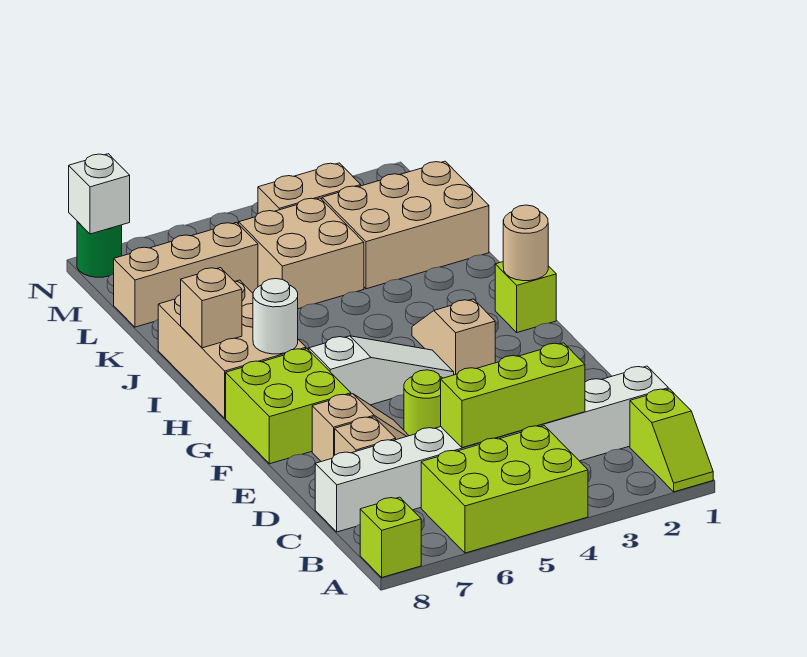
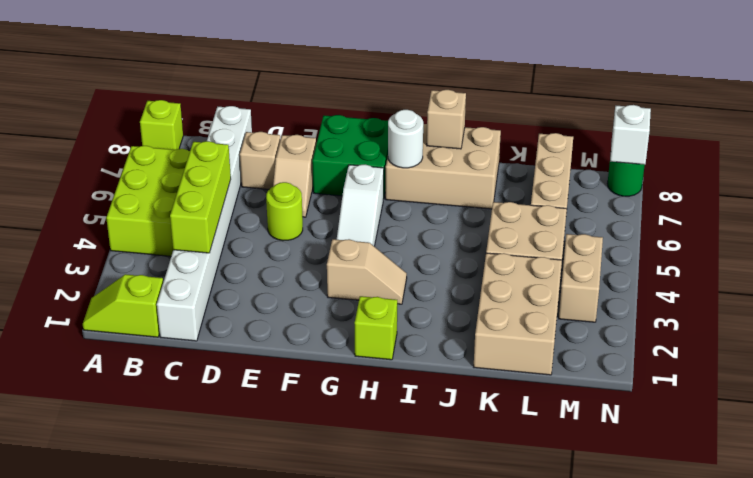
lime brick F7:G8 level 1 -> green brick F7:G8 level 1
tan round brick H1 level 2 -> none

